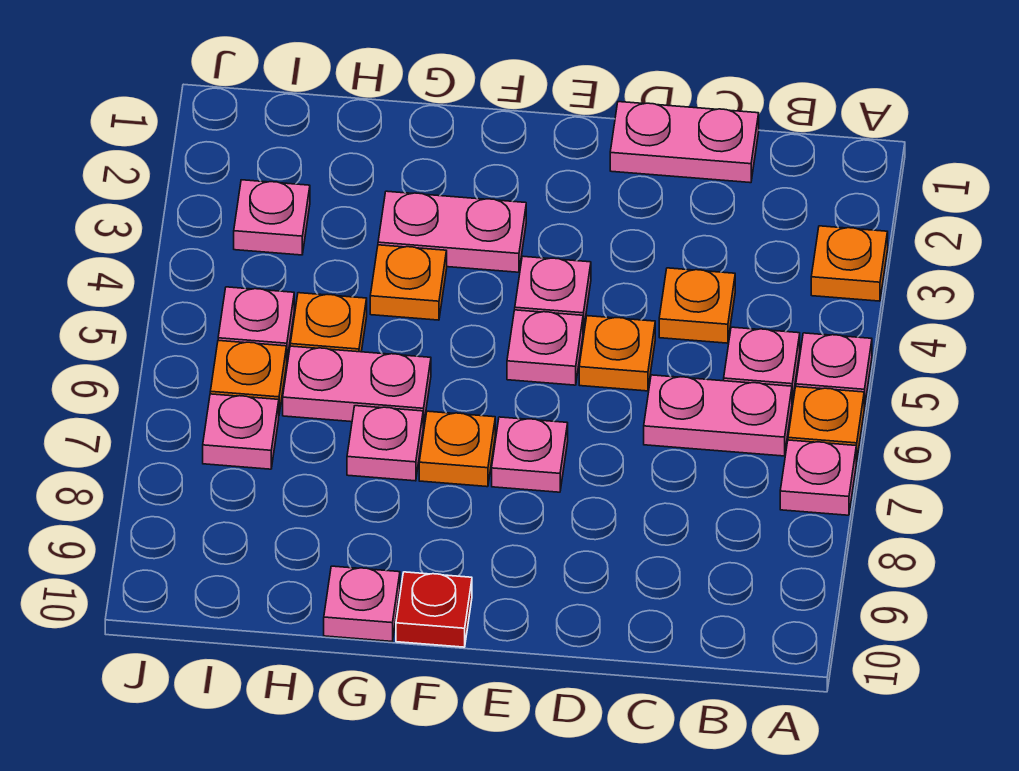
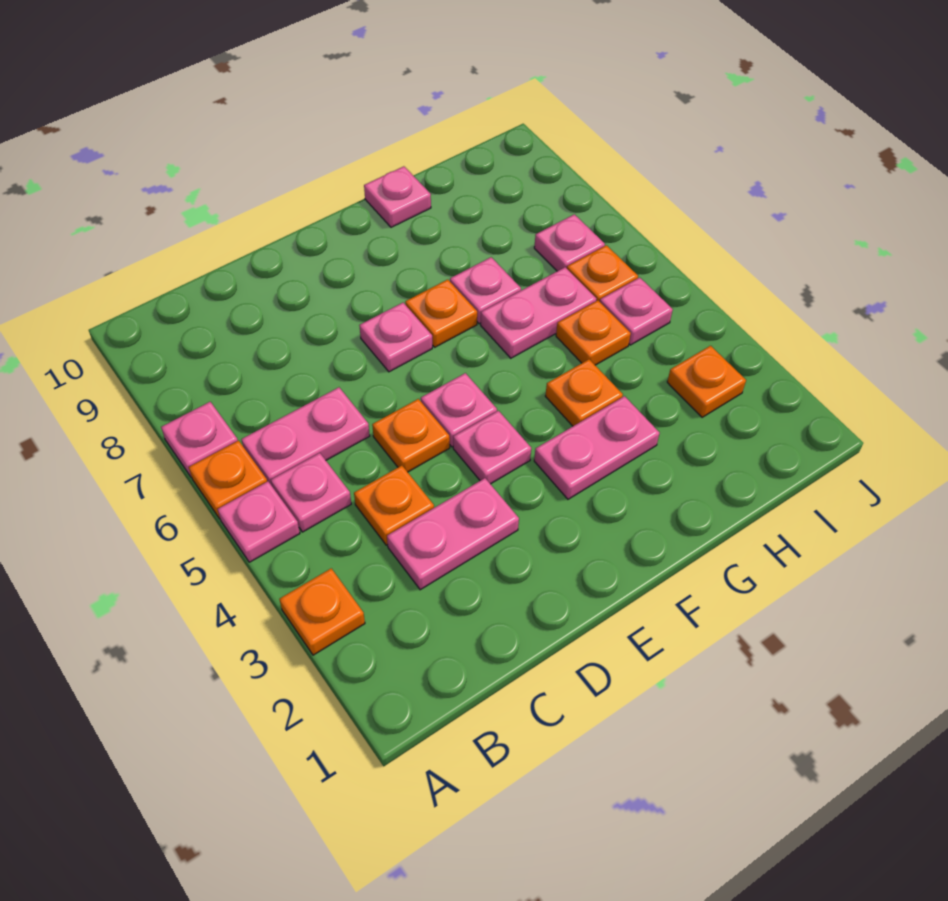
pink plate C1:D1 level 1 -> pink plate C3:D3 level 1
red plate F10 level 1 -> none
pink plate I3 level 1 -> orange plate I3 level 1

